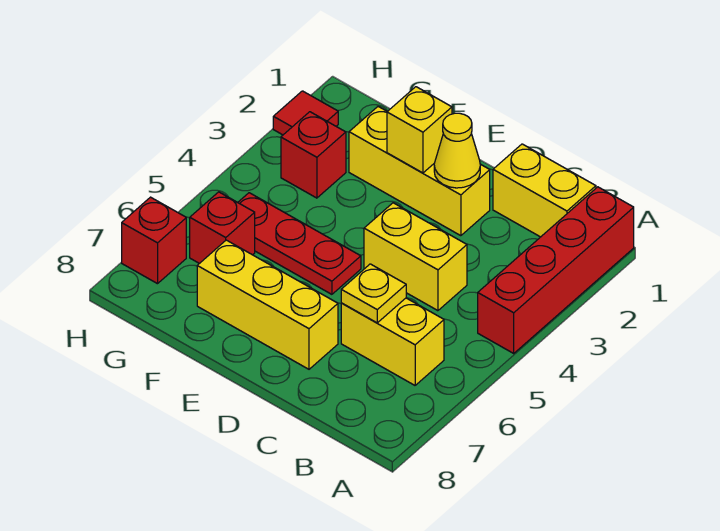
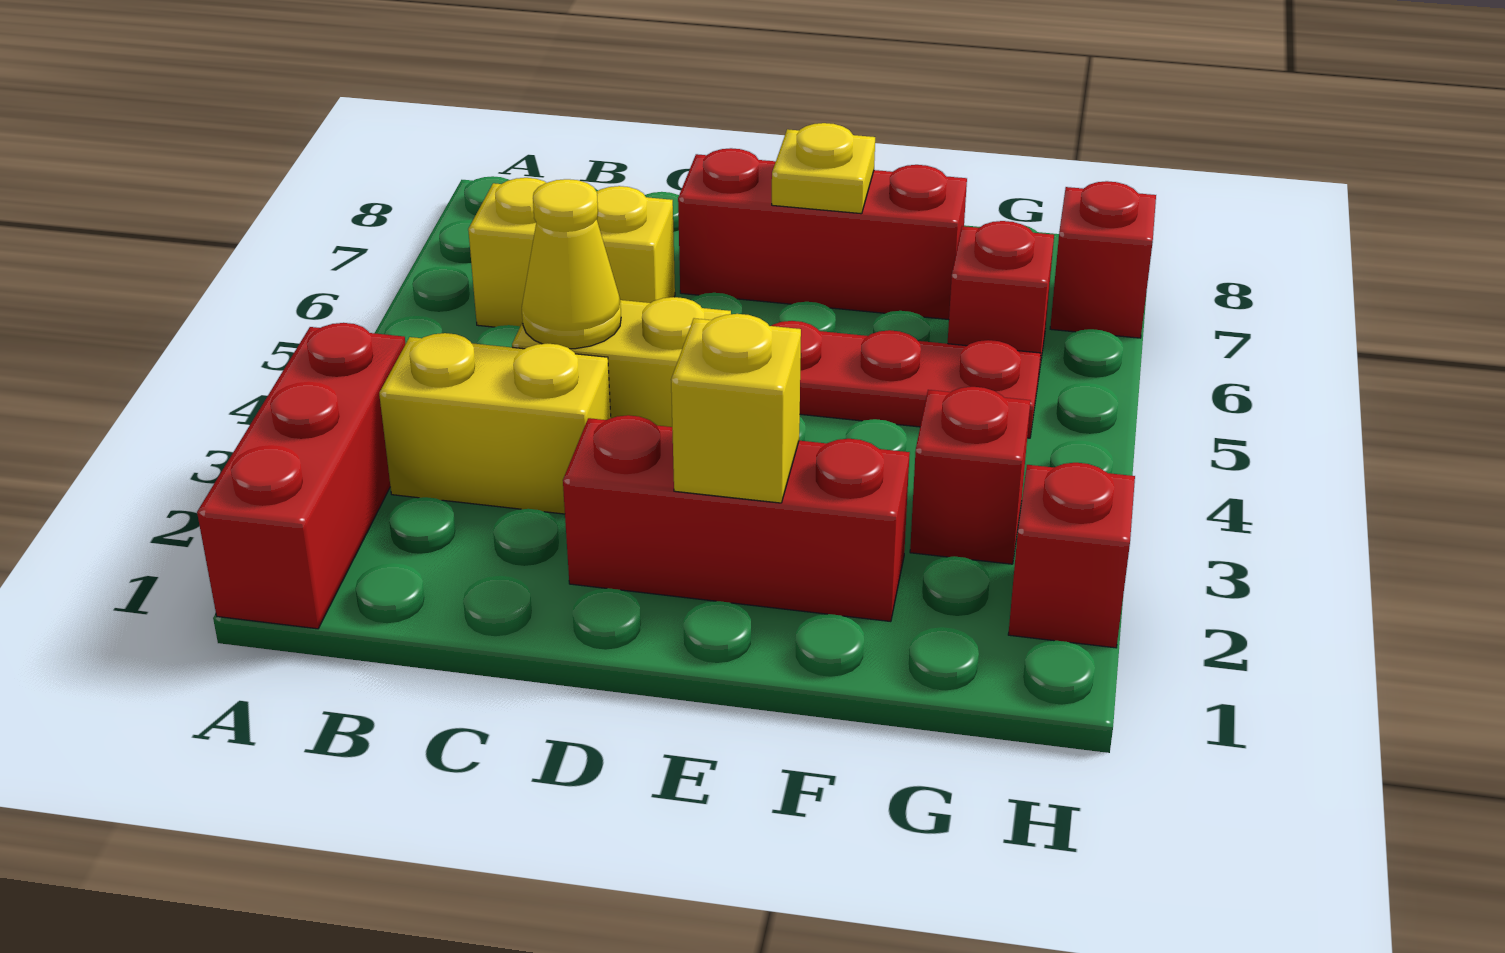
red brick A1:A4 level 1 -> red brick A1:A3 level 1
yellow brick B1:C1 level 1 -> yellow brick B3:C3 level 1
yellow plate C6 level 2 -> yellow plate E7 level 2
yellow brick D2:F2 level 1 -> red brick D2:F2 level 1
yellow cone D2 level 2 -> yellow cone C4 level 2
yellow brick D7:F7 level 1 -> red brick D7:F7 level 1
red tile H2 level 1 -> red brick H2 level 1

